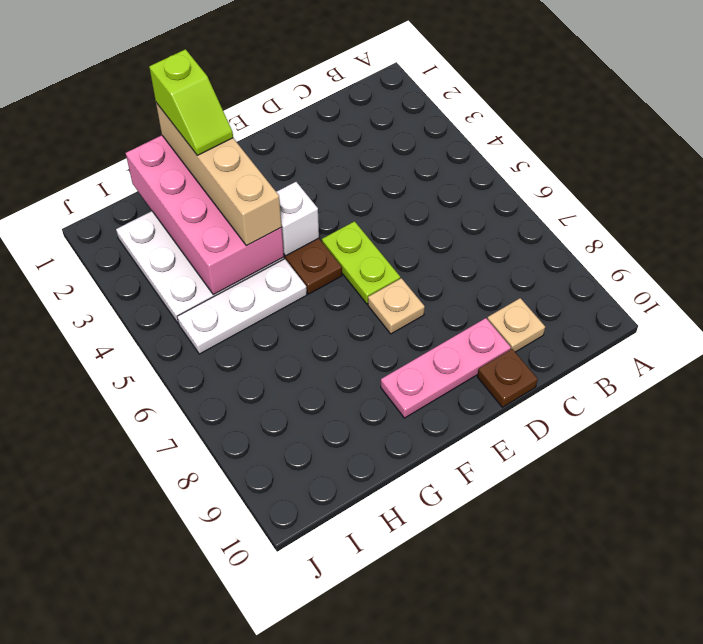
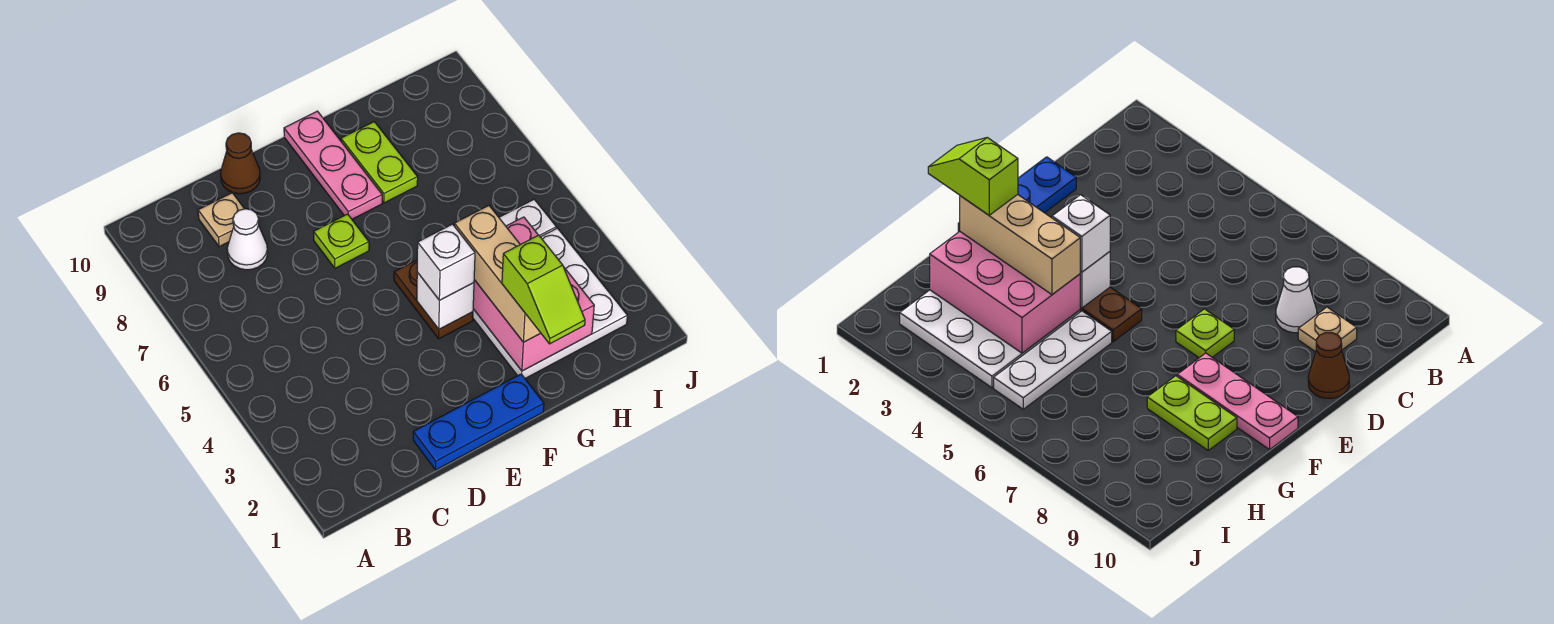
none -> white cone C8 level 1
none -> blue plate D1:F1 level 1
pink plate D9:F9 level 1 -> pink plate F8:F10 level 1
brown plate D10 level 1 -> brown cone D10 level 1
lime plate E5:E6 level 1 -> lime plate G8:G9 level 1
tan plate E7 level 1 -> lime plate E7 level 1
none -> white brick F4 level 3
pink brick G1:H4 level 2 -> pink brick G2:H4 level 2
tan brick G1:G4 level 3 -> tan brick G2:G4 level 3
lime slope G1:G2 level 4 top 1 -> lime slope G1:G2 level 4 top 2

